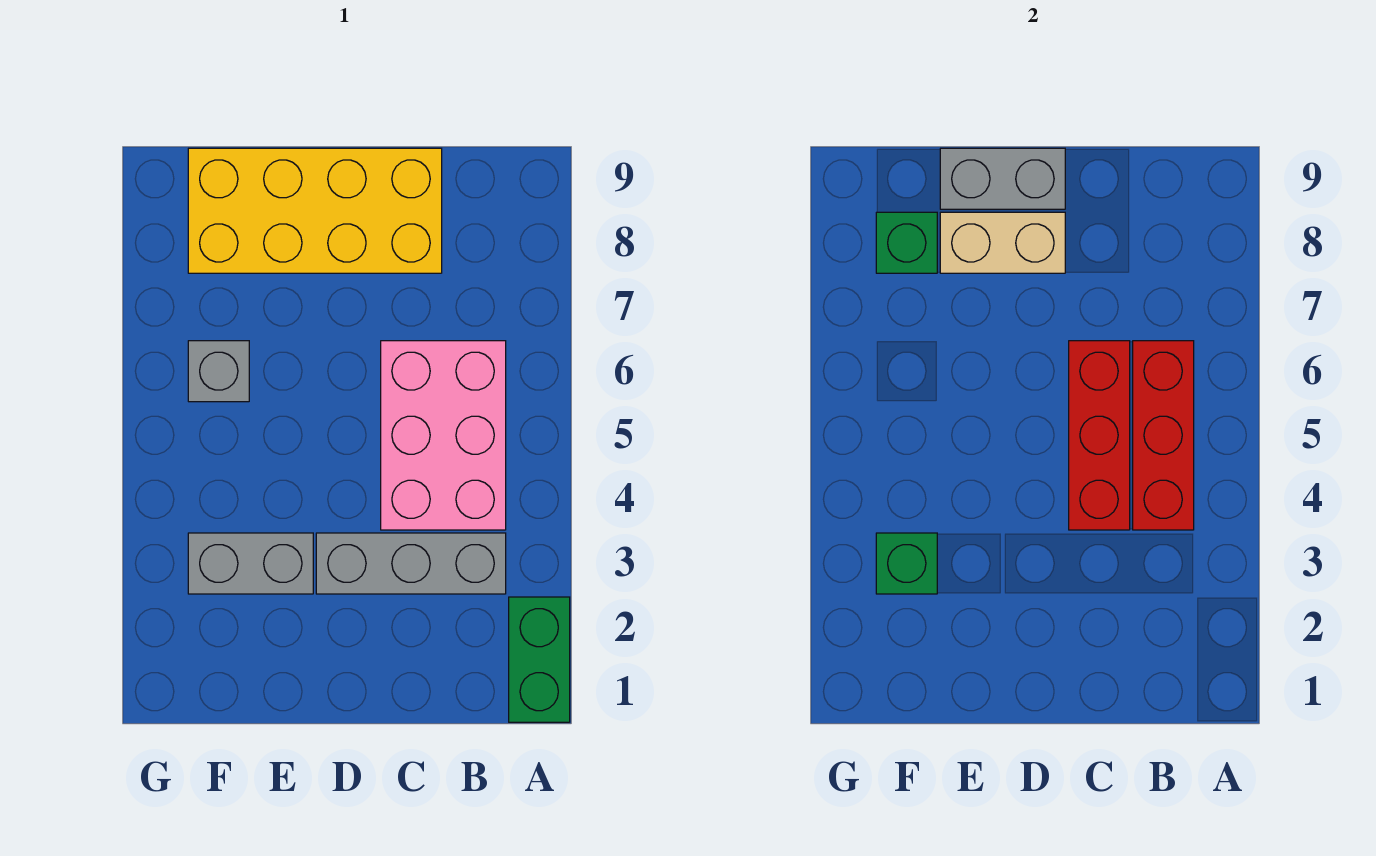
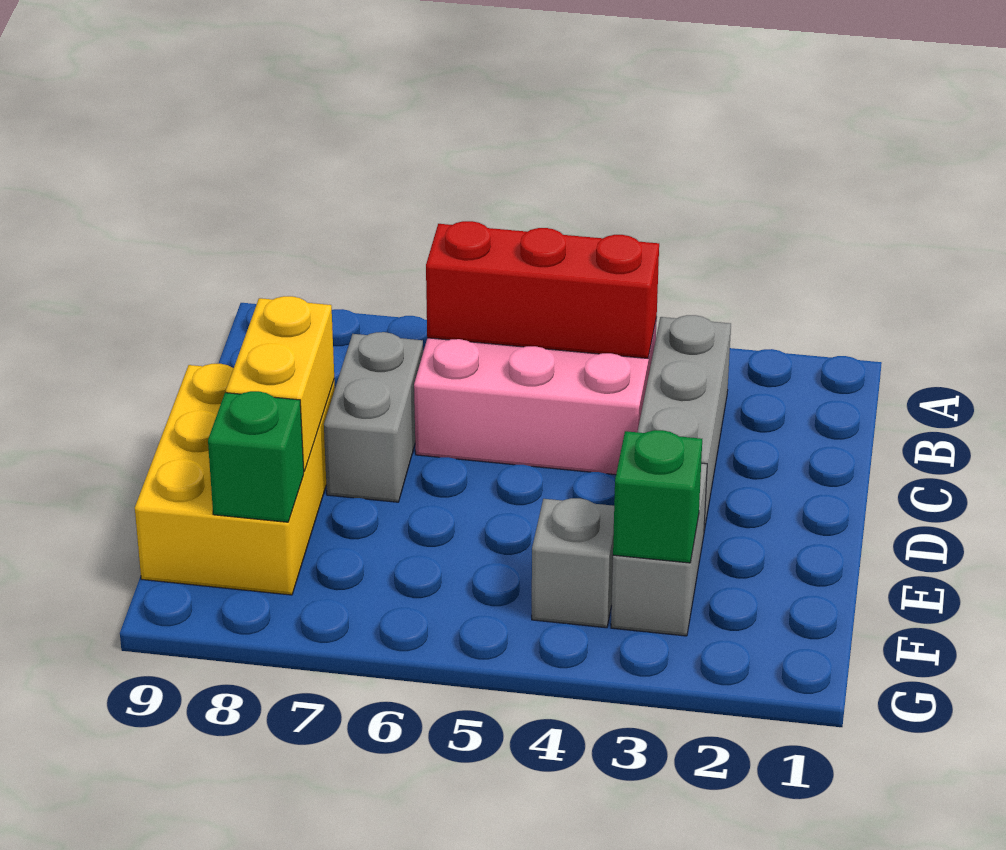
green brick A1:A2 level 1 -> none
red brick C4:C6 level 2 -> none
yellow brick C8:F9 level 1 -> yellow brick D8:F9 level 1
tan brick D8:E8 level 2 -> yellow brick D8:E8 level 2
grey brick D9:E9 level 2 -> grey brick C7:D7 level 1
grey brick F6 level 1 -> grey brick F4 level 1

